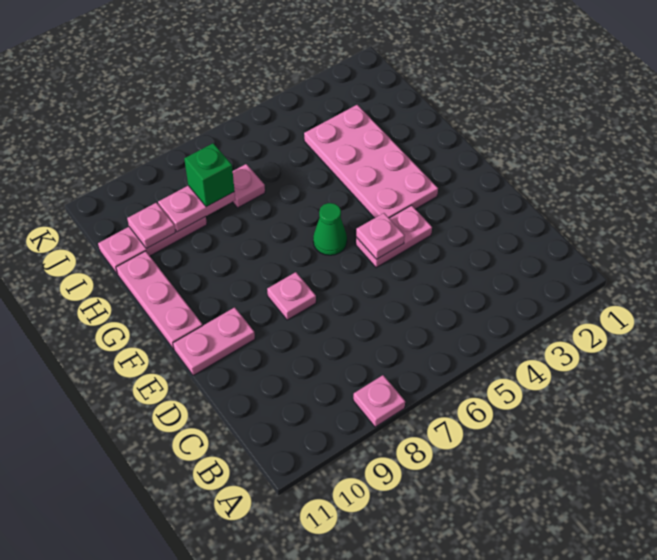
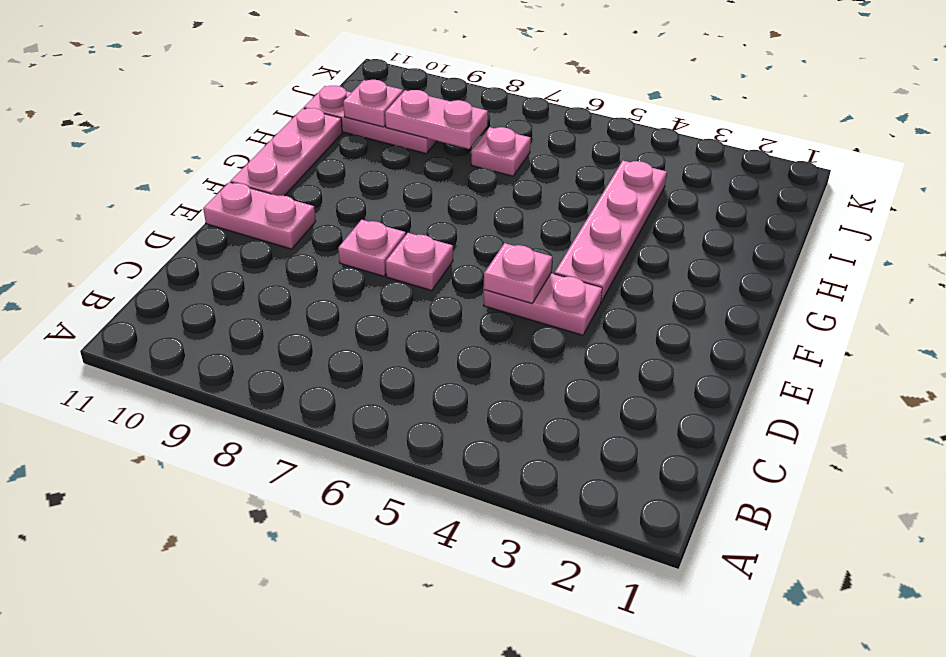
pink plate A8 level 1 -> pink plate E7 level 1
pink plate F3:I4 level 1 -> pink plate F4:I4 level 1
green cone F6 level 1 -> none
green brick I8 level 3 -> none

